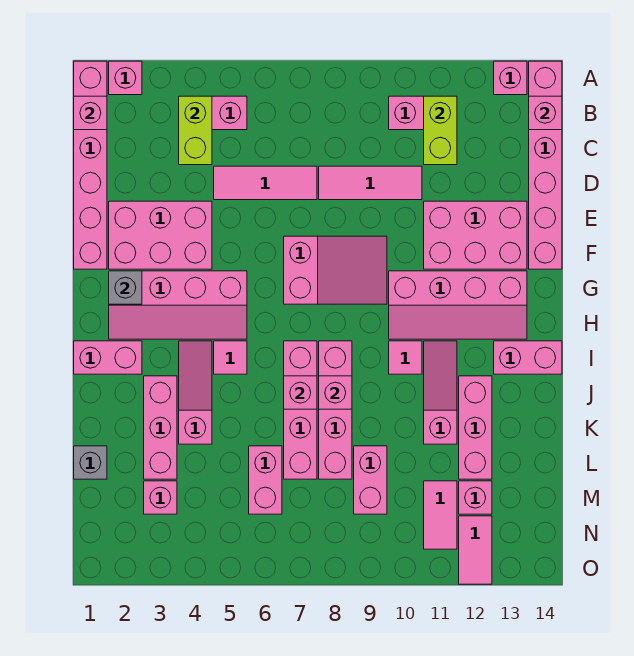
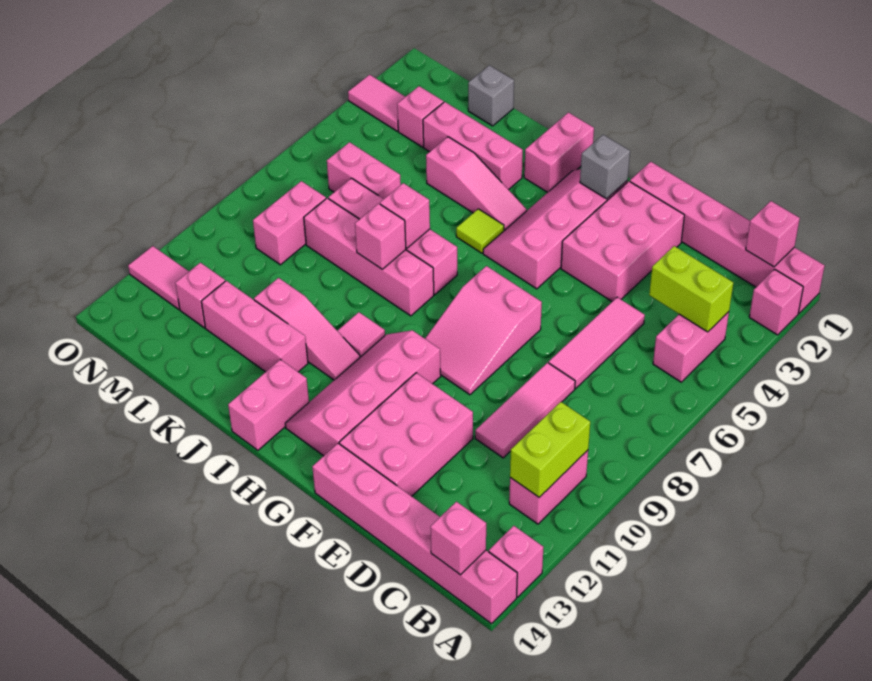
lime brick B11:C11 level 2 -> lime brick B10:B11 level 2
pink tile I5 level 1 -> lime tile I5 level 1
pink brick L9:M9 level 1 -> pink brick M8:M9 level 1
pink tile M11:N11 level 1 -> pink tile N3:O3 level 1

